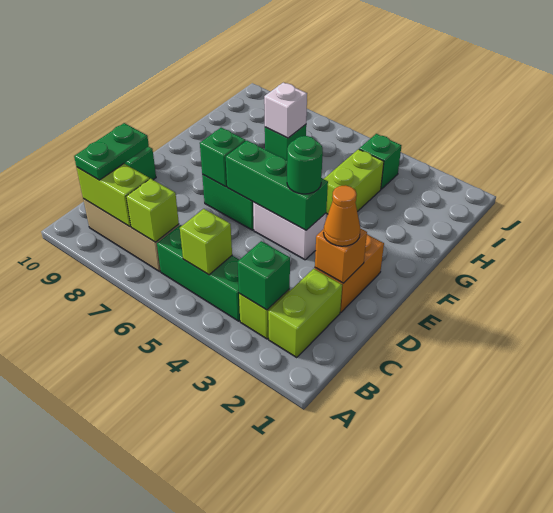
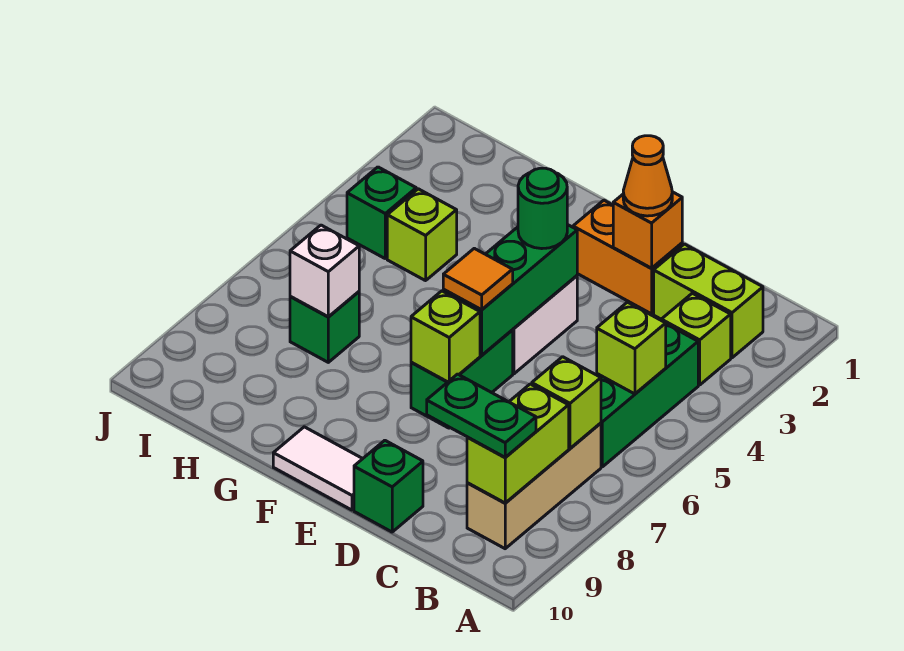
green brick B3 level 2 -> none
none -> orange tile E6 level 3
green brick E7 level 2 -> lime brick E7 level 2
none -> white tile E10:F10 level 1
lime brick G4:H4 level 1 -> lime brick H4 level 1

